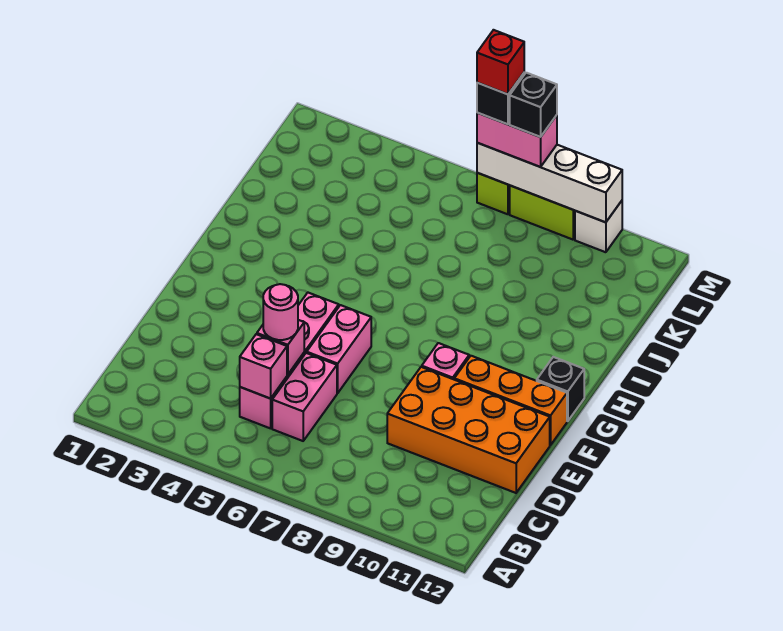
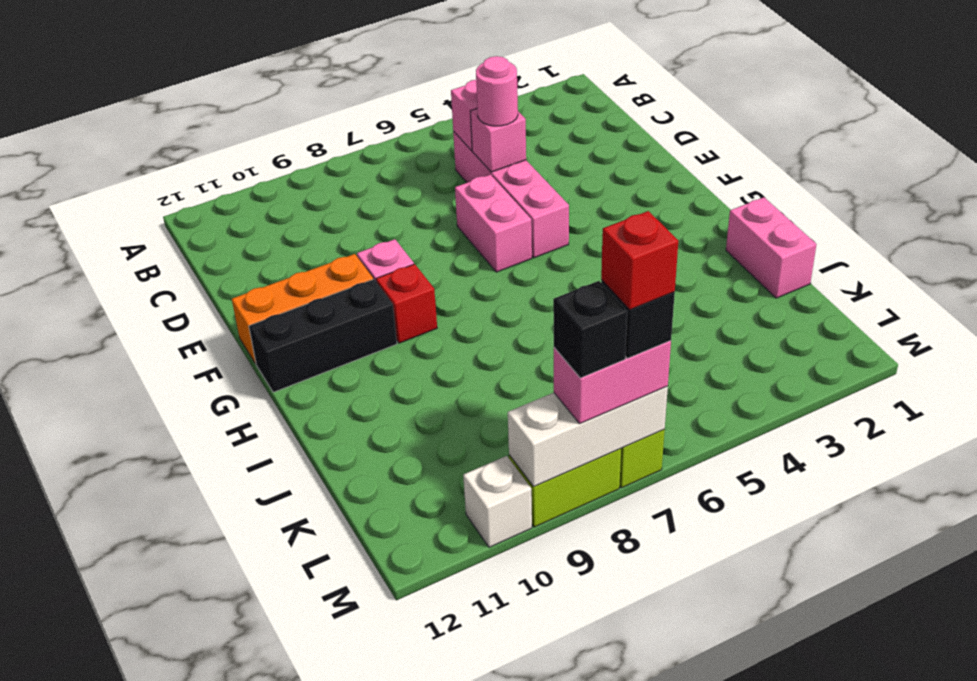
pink brick C6:D6 level 1 -> pink brick I1:J1 level 1
orange brick D9:E12 level 1 -> none
none -> red brick G9 level 1
black brick G12 level 1 -> black brick G10:G12 level 1
white brick M7:M10 level 2 -> white brick M7:M9 level 2

